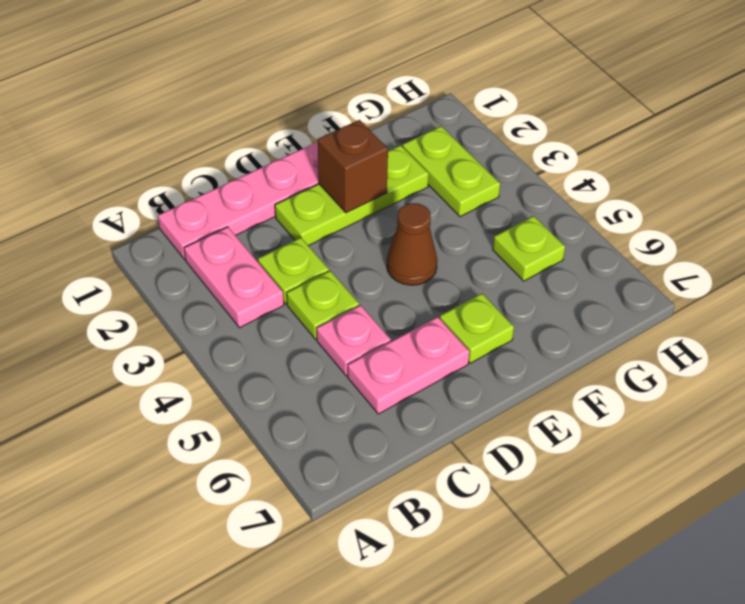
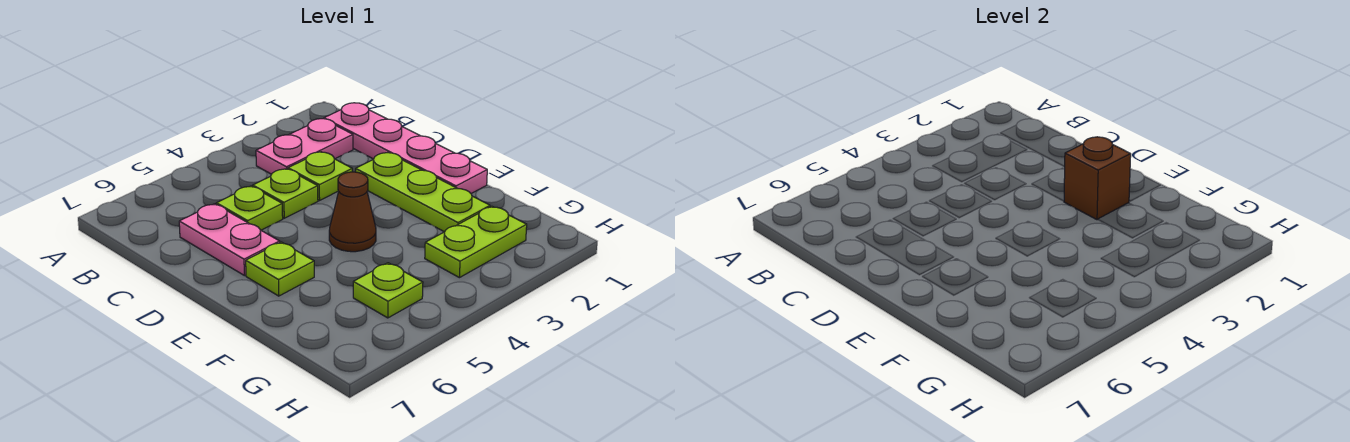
pink plate C5 level 1 -> lime plate C5 level 1

